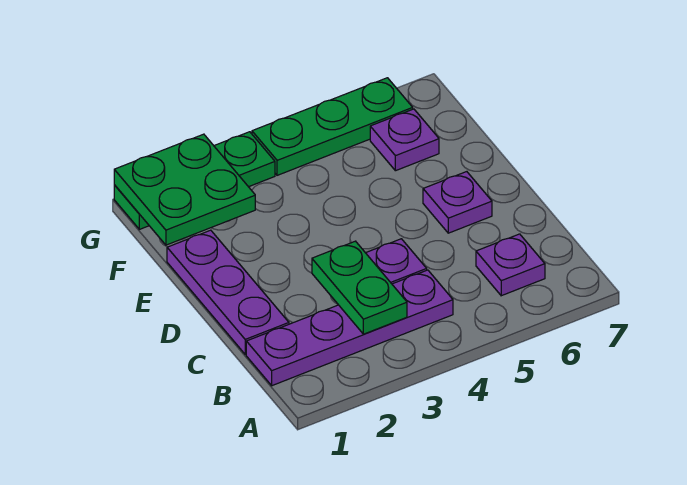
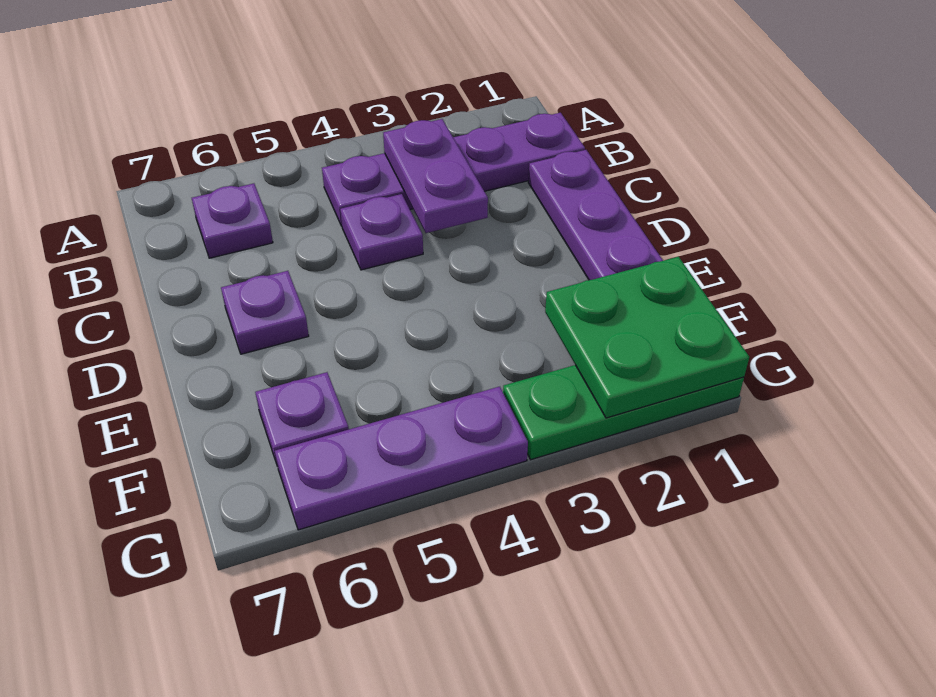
green plate B3:C3 level 2 -> purple plate B3:C3 level 2
green plate G4:G6 level 1 -> purple plate G4:G6 level 1

